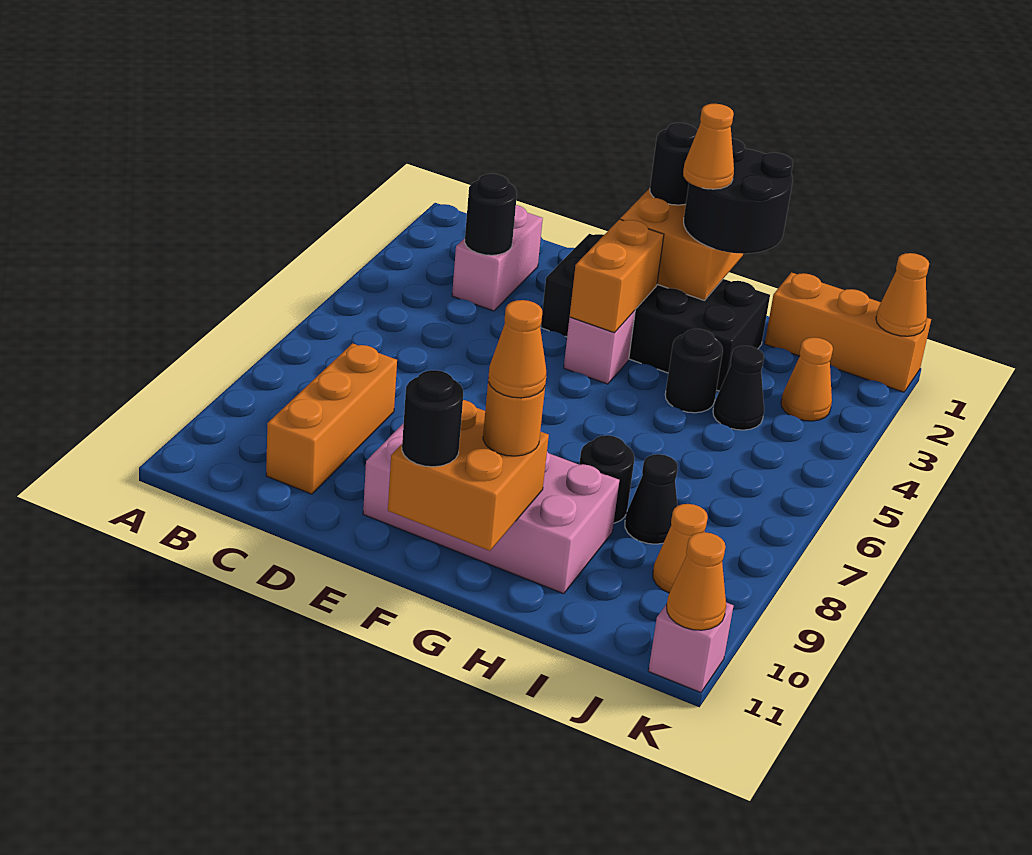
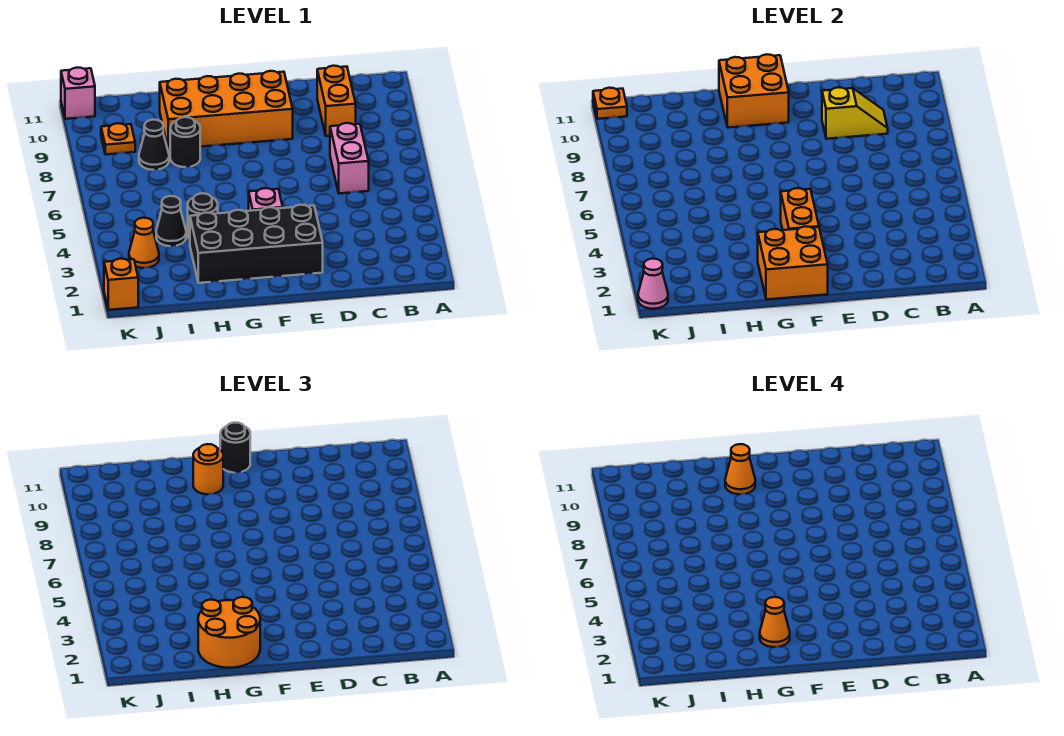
pink brick C2:C3 level 1 -> pink brick C6:C7 level 1
black round brick C3 level 2 -> none
orange brick C8:C10 level 1 -> orange brick C9:C10 level 1
none -> yellow slope C9:D9 level 2 top D
pink brick E9:H10 level 1 -> orange brick E9:H10 level 1
black round brick F1 level 3 -> none
black round brick G1:H2 level 3 -> orange round brick G1:H2 level 3
orange brick I1:K1 level 1 -> orange brick K1 level 1
orange cone J9 level 1 -> orange plate J9 level 1
orange cone K1 level 2 -> pink cone K1 level 2
orange cone K11 level 2 -> orange plate K11 level 2

